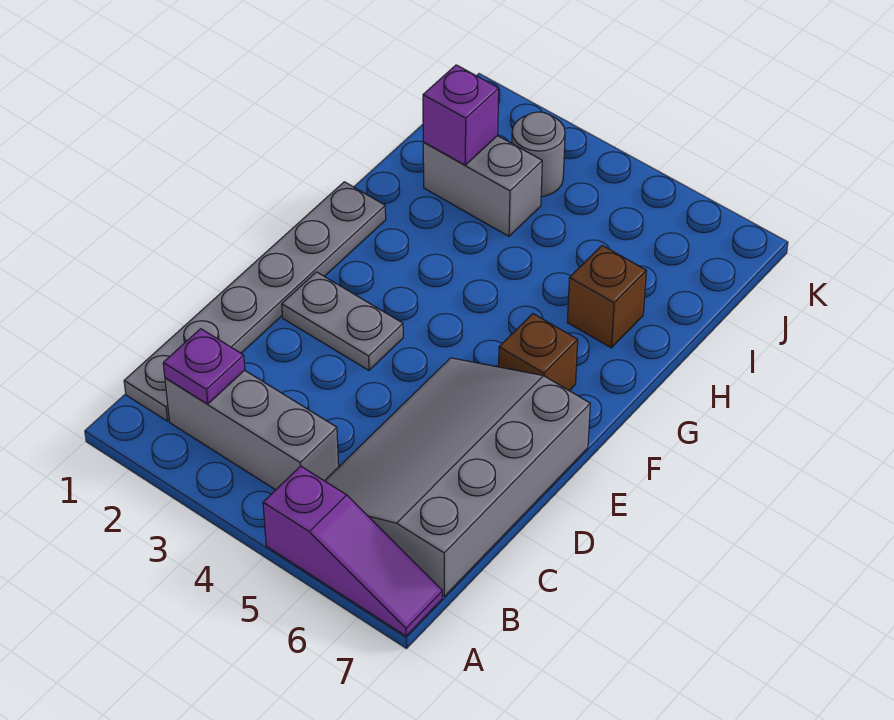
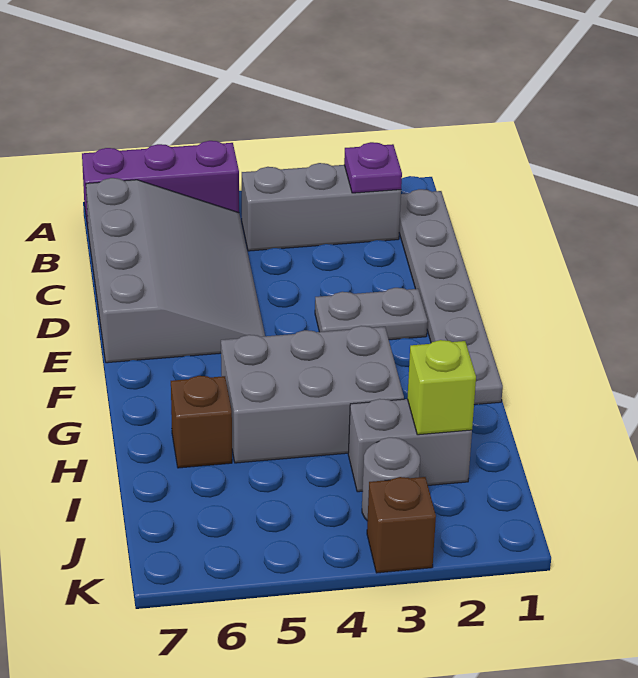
purple slope A5:A7 level 1 top 5 -> purple brick A5:A7 level 1
brown brick F6 level 1 -> brown brick K3 level 1
none -> grey brick G3:H5 level 1
purple brick I2 level 2 -> lime brick I2 level 2

